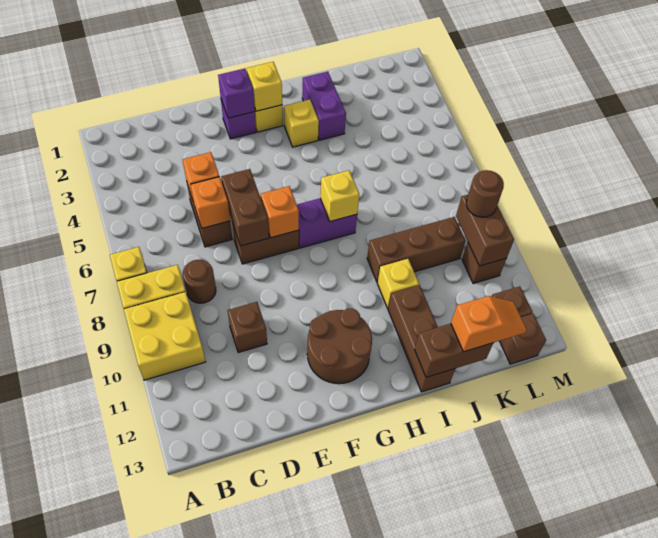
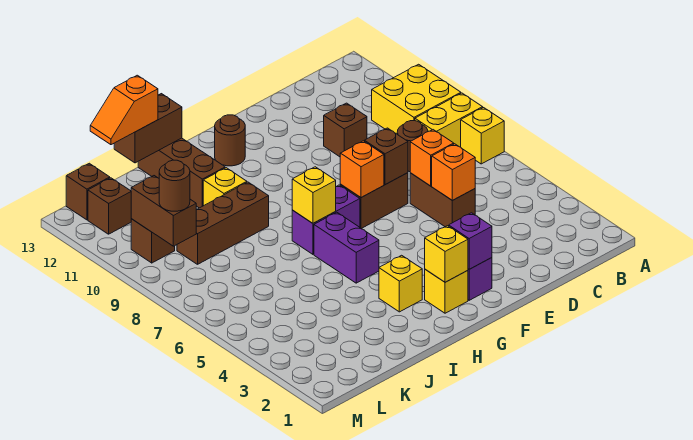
brown brick E6:E7 level 2 -> brown brick E7 level 2
brown round brick F11:G12 level 1 -> brown round brick G12 level 1
purple brick I2:I3 level 1 -> purple brick H5:H6 level 1

